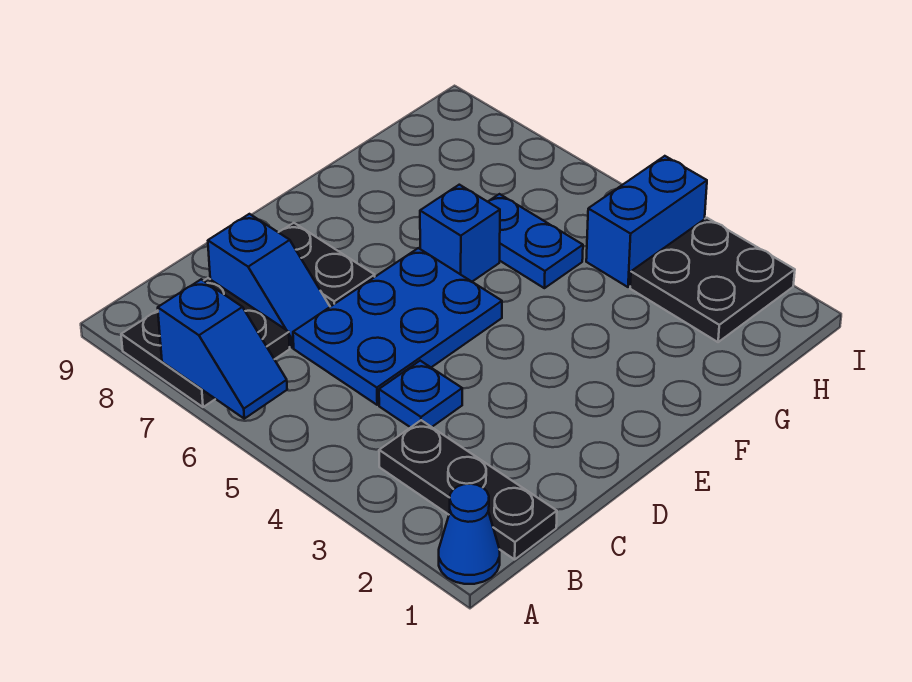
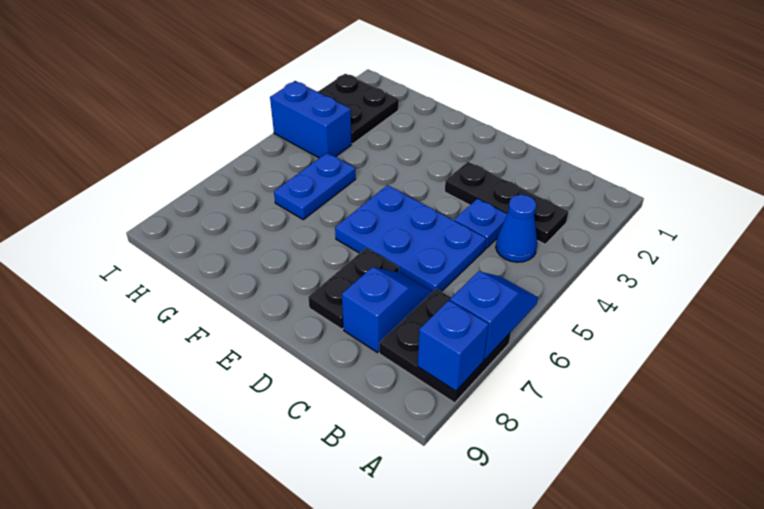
blue cone A1 level 1 -> blue cone B4 level 1
black plate B1:B3 level 1 -> black plate B3:D3 level 1
blue brick F6 level 1 -> blue brick A8 level 2

